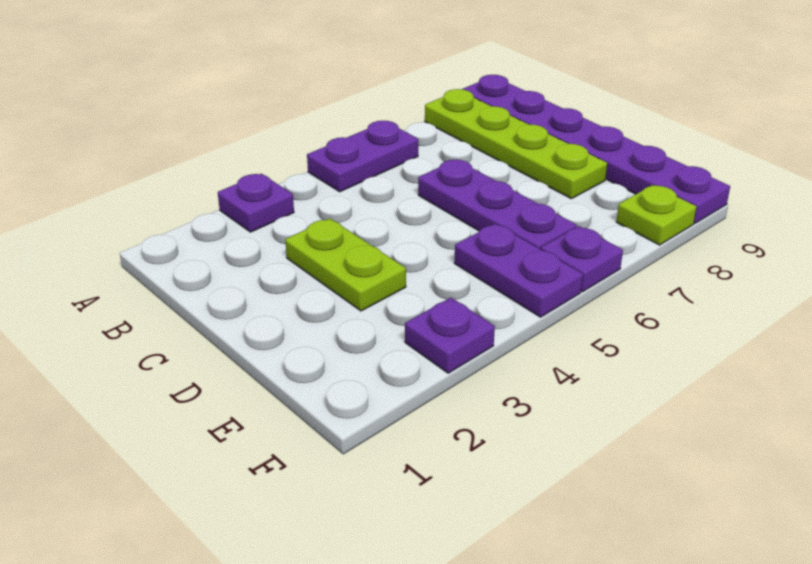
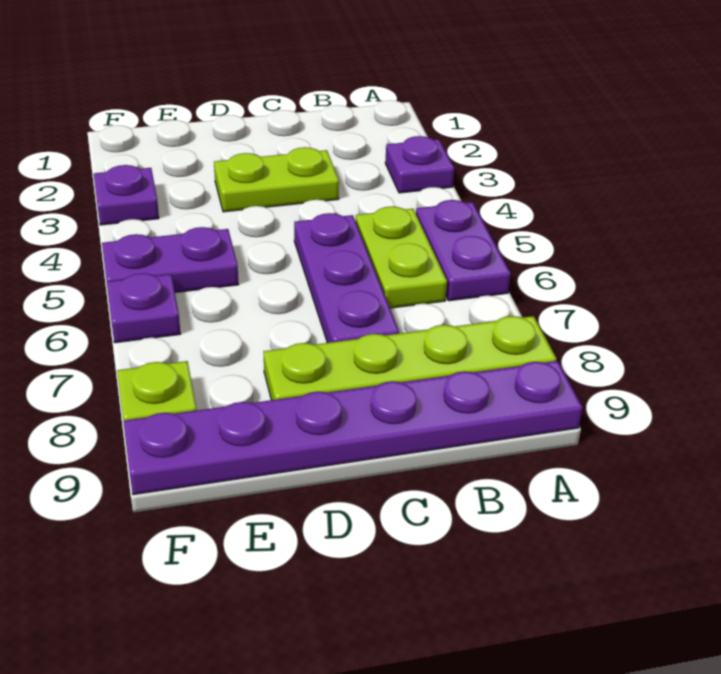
none -> lime plate B5:B6 level 1
purple plate C6:E6 level 1 -> purple plate C5:C7 level 1

